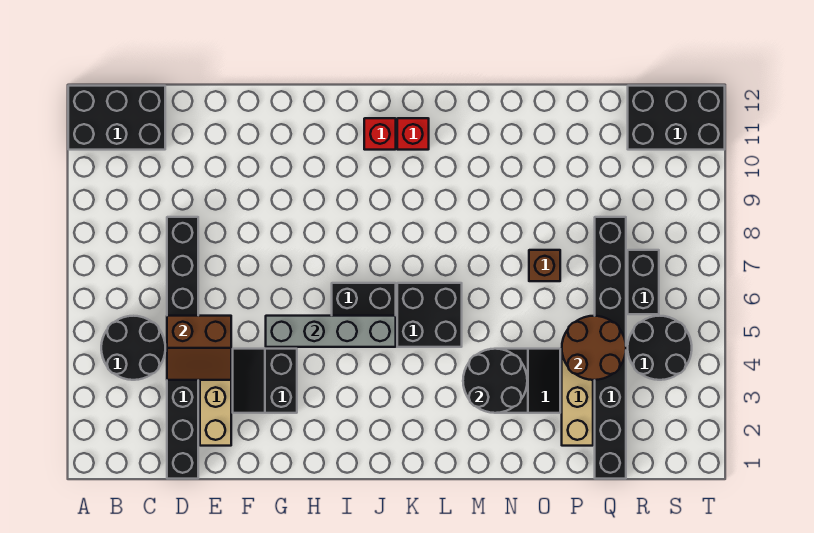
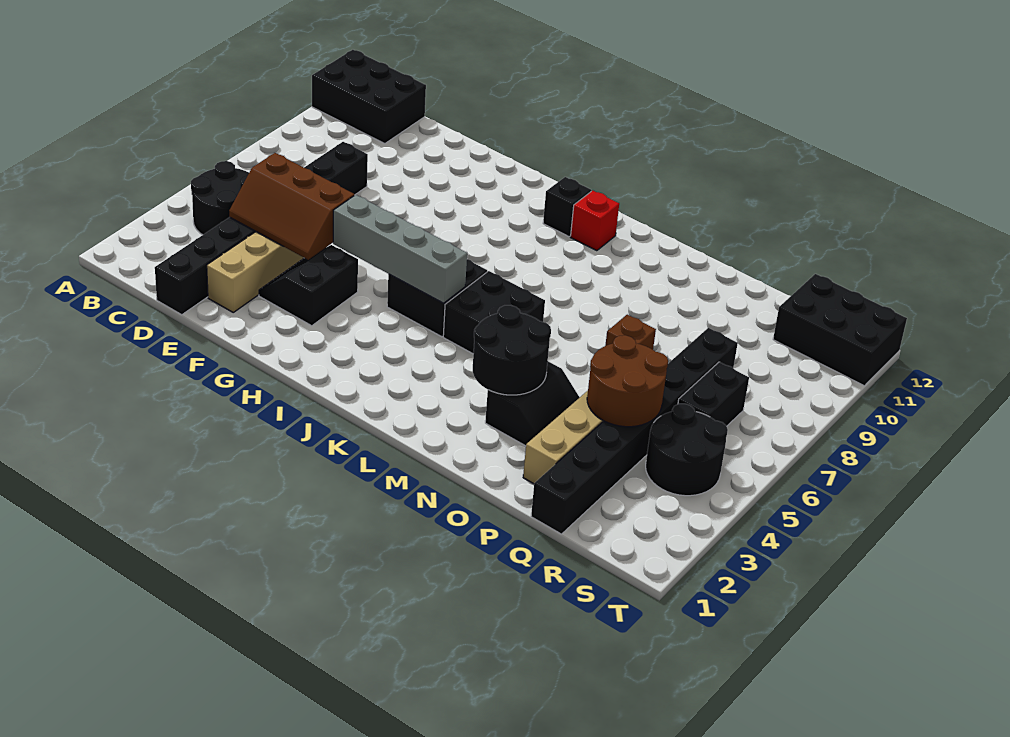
brown slope D4:E5 level 2 top 5 -> brown slope D4:F5 level 2 top 5
red brick J11 level 1 -> black brick J11 level 1

